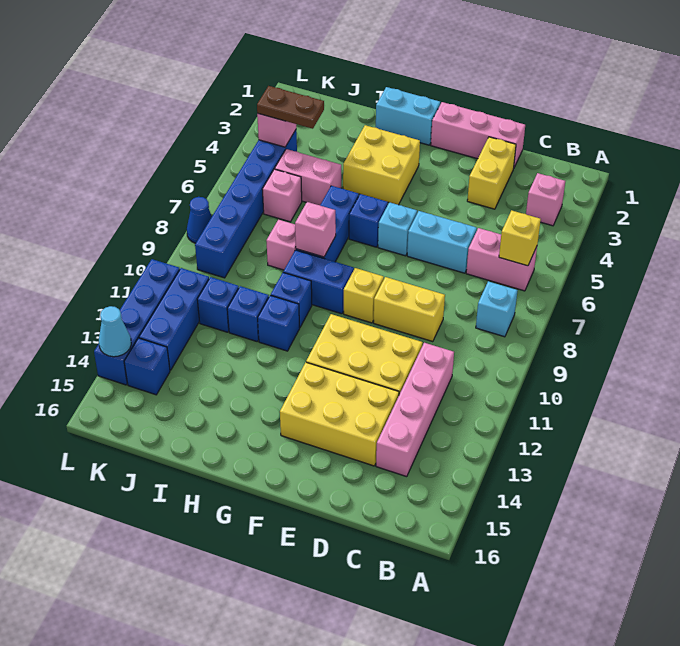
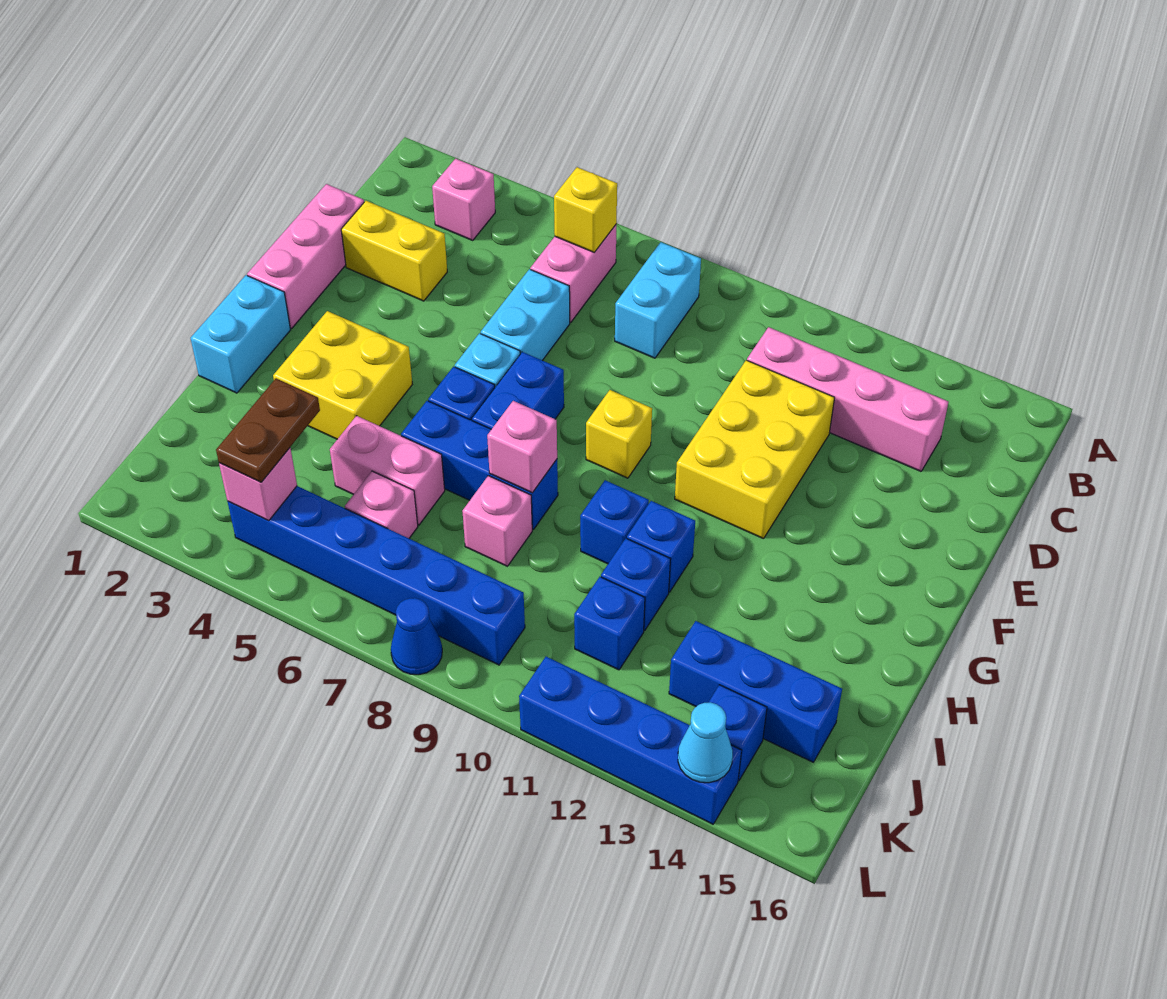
cyan brick B8 level 1 -> cyan brick B8:C8 level 1
yellow brick D9:E9 level 1 -> none
yellow brick D13:F14 level 1 -> none
blue brick G9:H9 level 1 -> blue brick F7:G7 level 1
pink brick I5:J5 level 1 -> pink brick I5:I6 level 1
blue brick K11:K13 level 1 -> blue brick J13:J15 level 1

